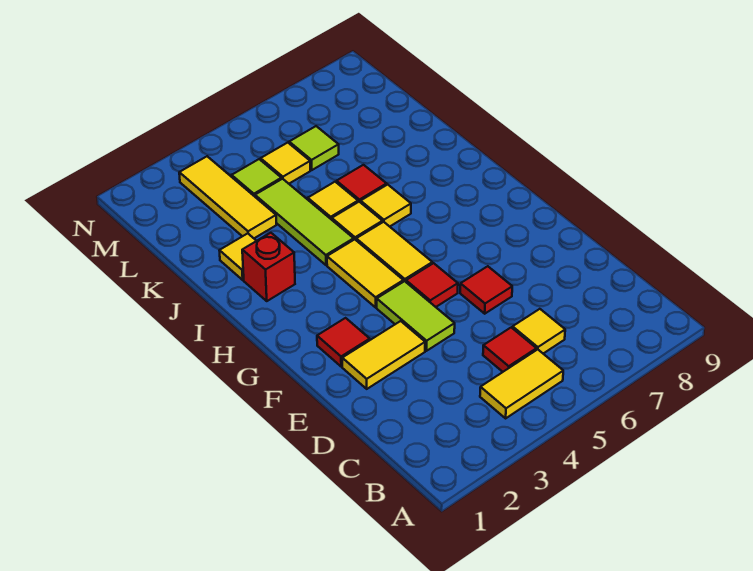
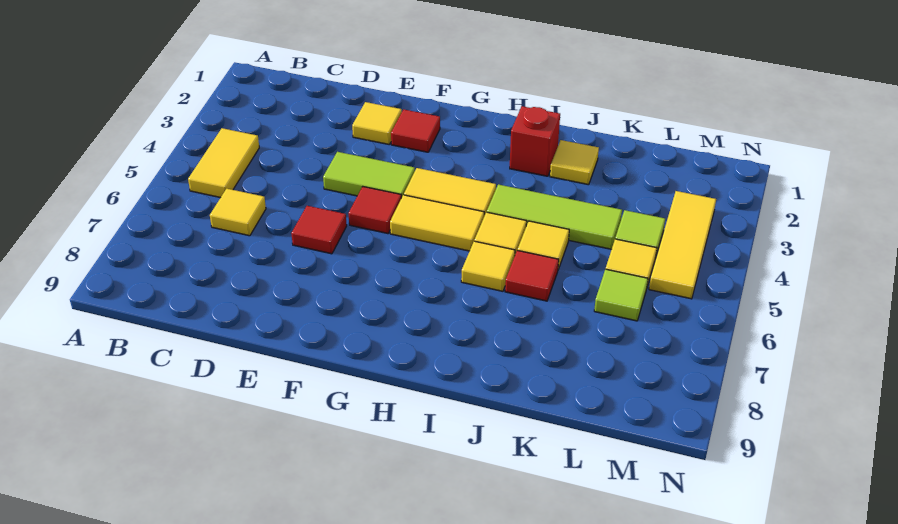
red tile C5 level 1 -> none
yellow tile E2:E3 level 1 -> yellow tile E2 level 1
yellow tile K3:M3 level 1 -> yellow tile M3:M5 level 1

